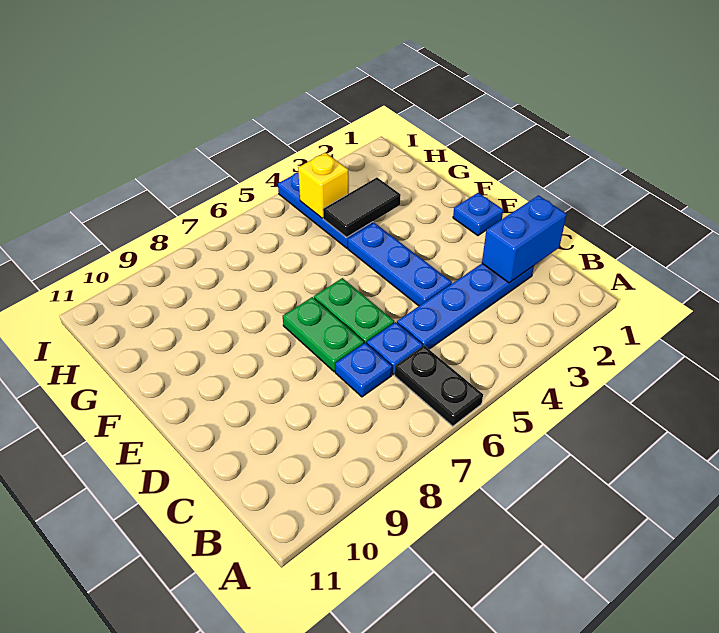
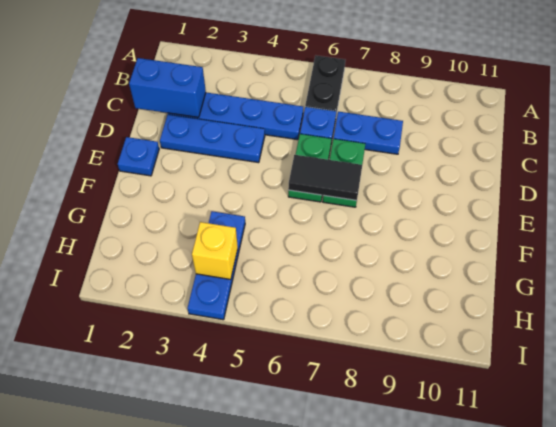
blue plate C7 level 1 -> blue plate C7:C8 level 1
blue plate D4:F4 level 1 -> blue plate D2:D4 level 1
black tile G3:G4 level 2 -> black tile E6:E7 level 2

